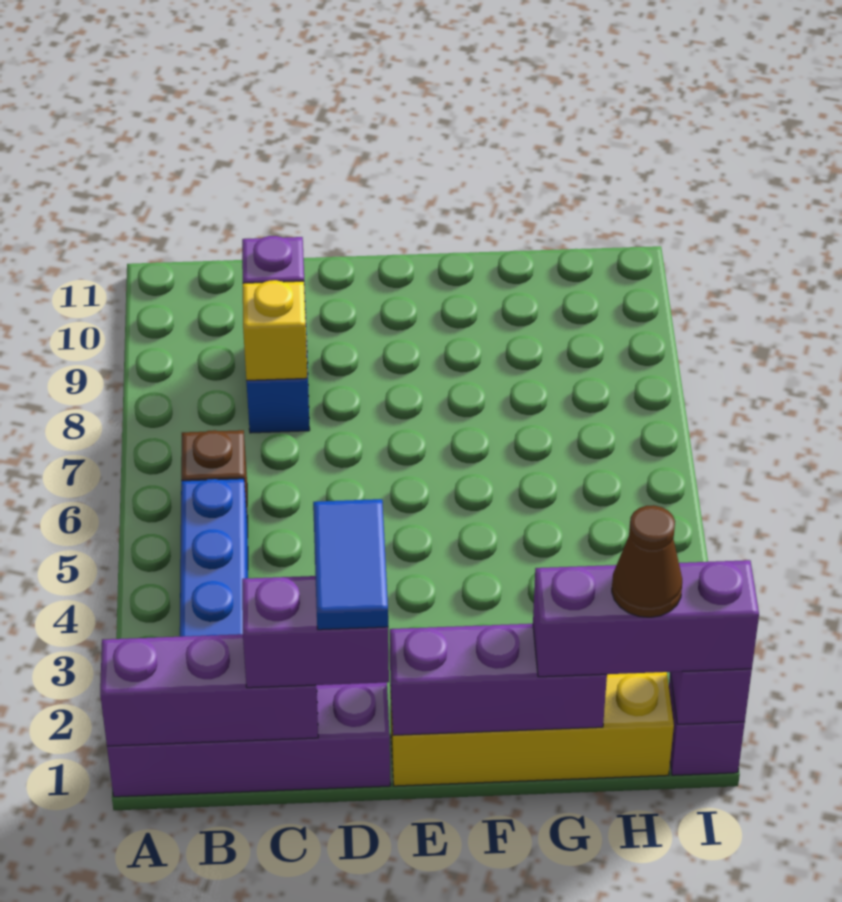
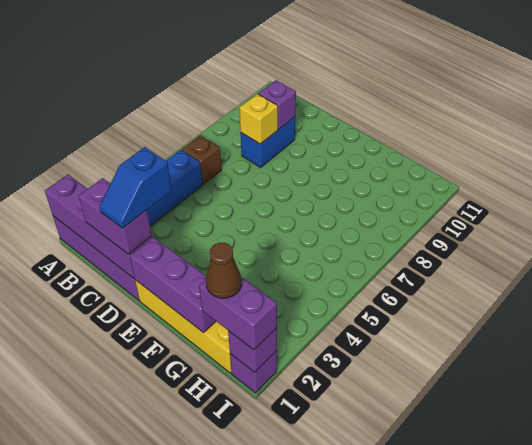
purple brick A1:C1 level 2 -> purple brick A1:D1 level 2
blue tile D1:D2 level 4 -> blue slope D1:D2 level 4 top 2
purple brick G1:I1 level 3 -> purple brick H1:I1 level 3

